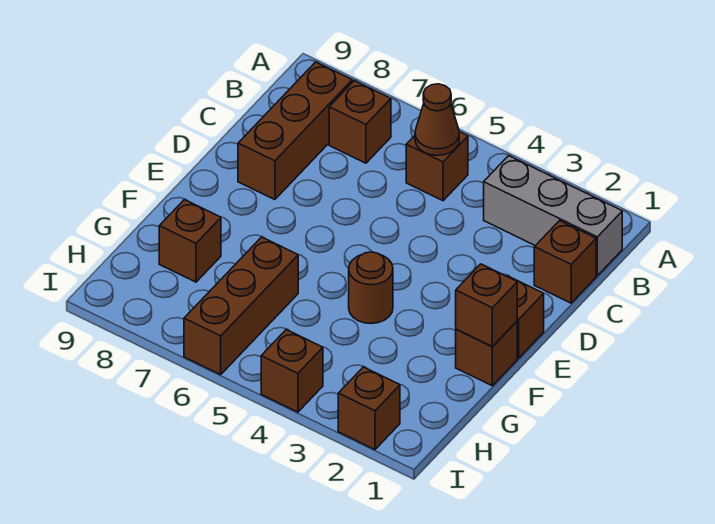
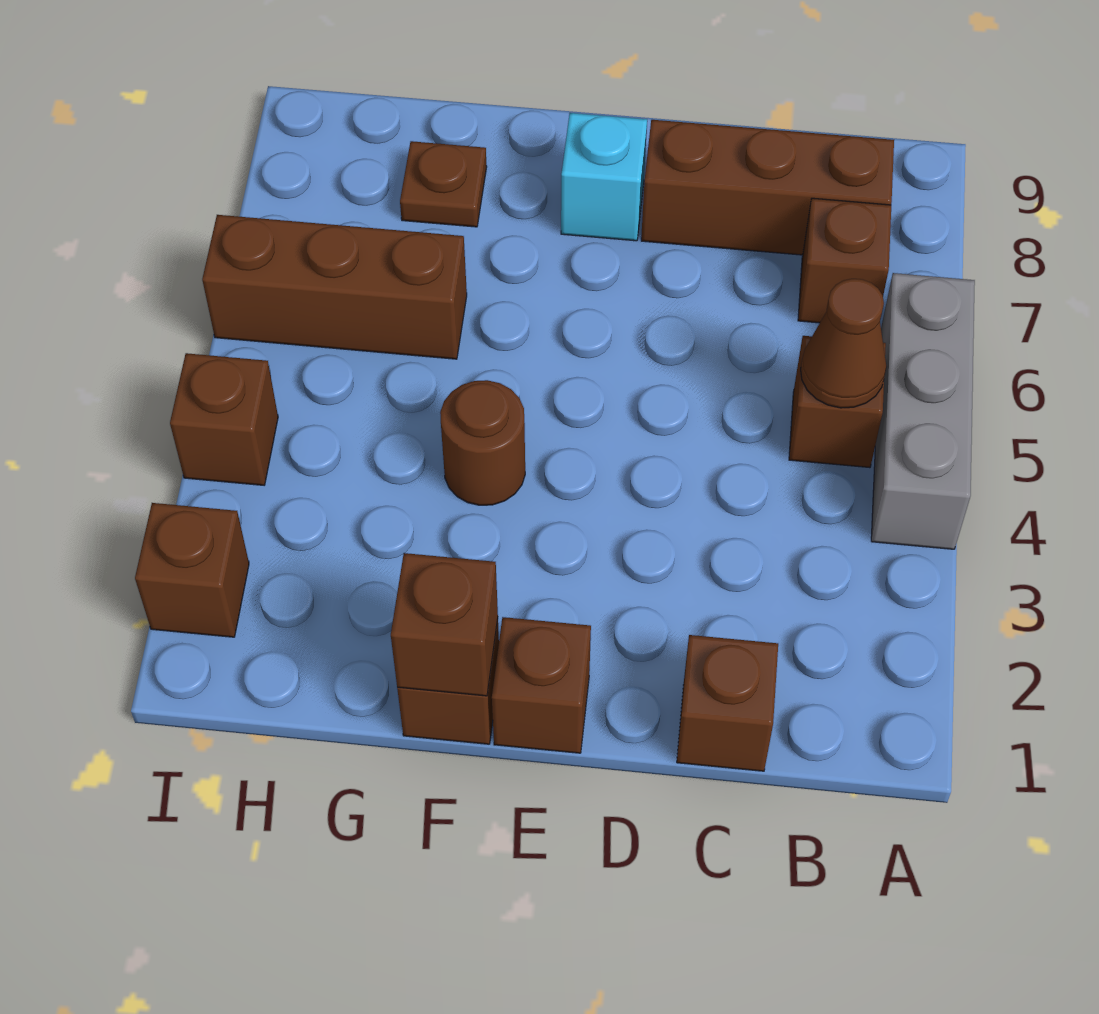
grey brick B1:B3 level 1 -> grey brick A4:A6 level 1
none -> cyan brick E8 level 1
brown brick G8 level 1 -> brown plate G8 level 1

